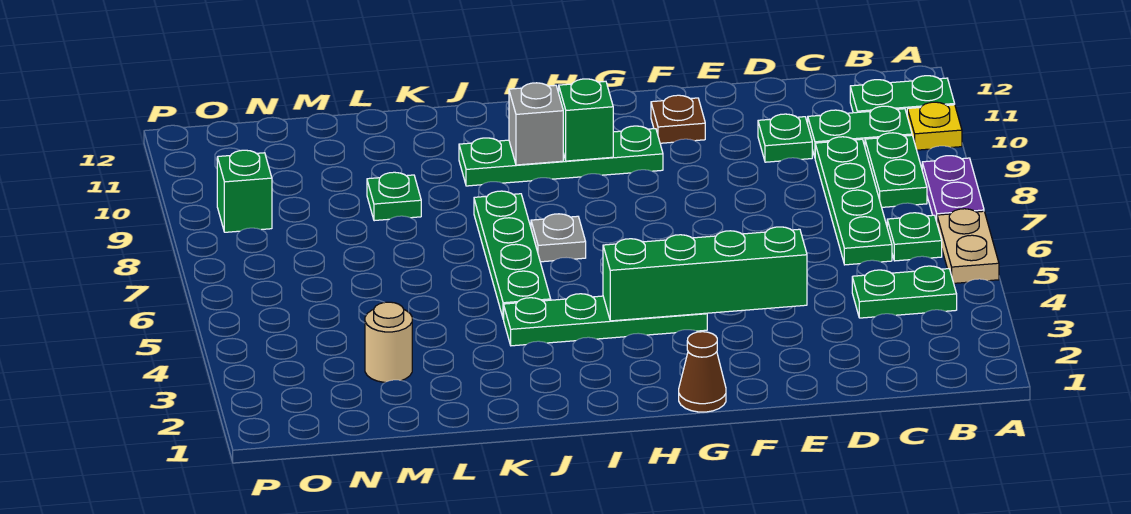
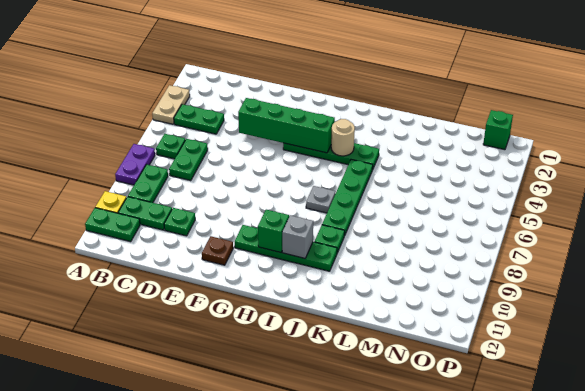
tan plate A5:A6 level 1 -> tan plate A3:A4 level 1
green plate C6:C9 level 1 -> green plate C6:C7 level 1
brown cone G1 level 1 -> none
green plate L9 level 1 -> green plate J9 level 1
tan round brick M3 level 1 -> tan round brick I4 level 2
green brick O9 level 1 -> green brick O1 level 1

